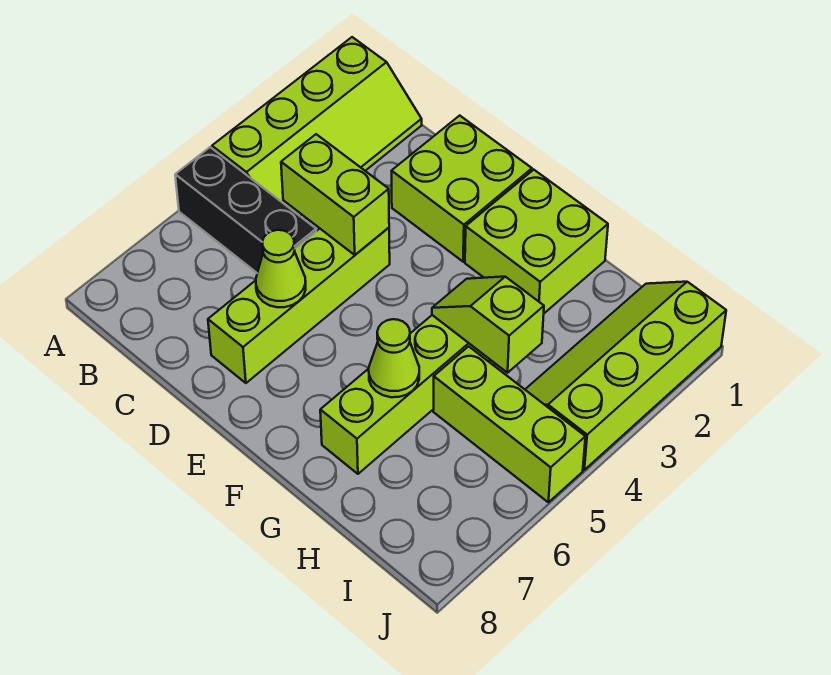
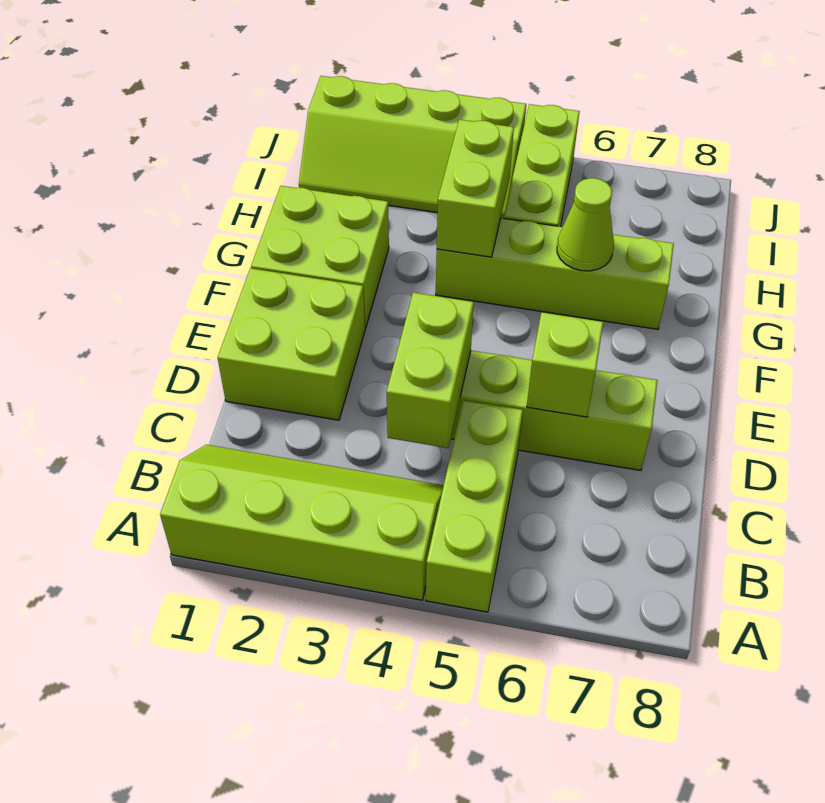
black brick A5:C5 level 1 -> lime brick A5:C5 level 1
lime cone D6 level 2 -> lime brick D6 level 2
lime slope G4:H4 level 2 top H -> lime brick G4:H4 level 2

